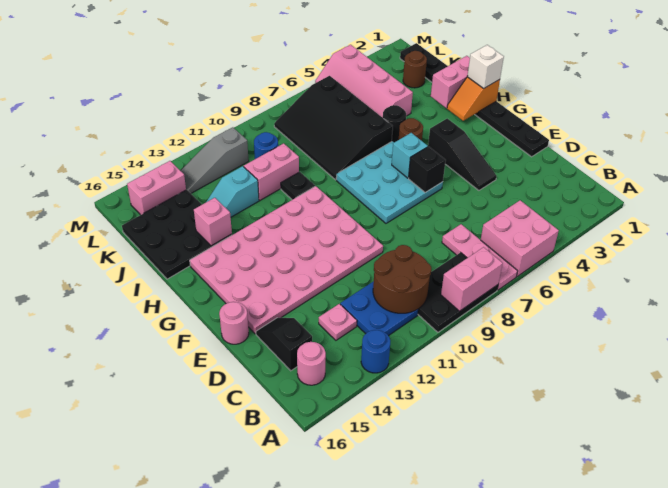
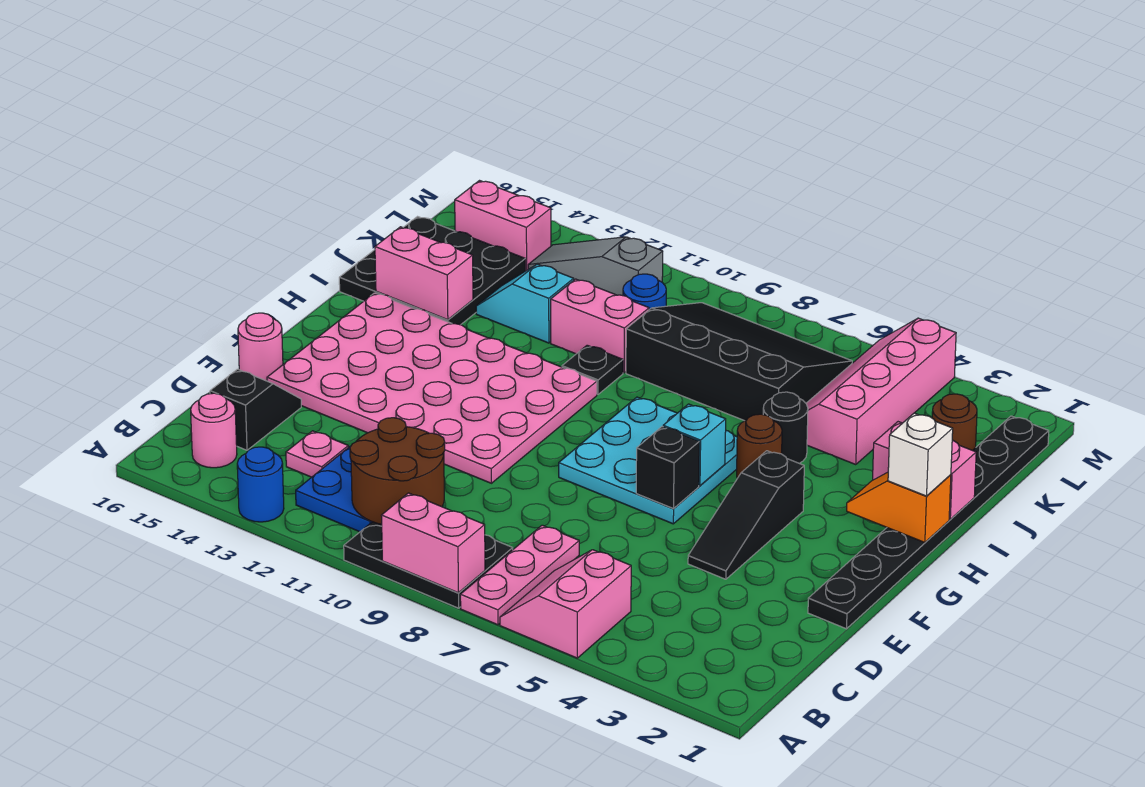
pink brick A5:B6 level 1 -> pink slope A5:B6 level 1 top 5
black slope I6:L8 level 1 top 6 -> black slope J6:L9 level 1 top J
pink brick I14 level 2 -> pink brick I14:I15 level 2

